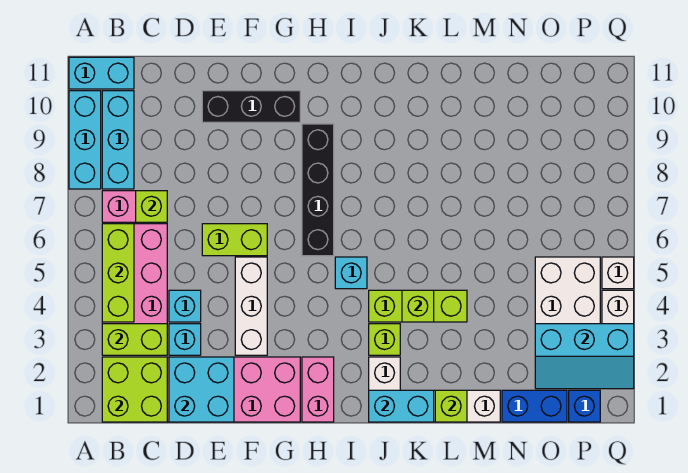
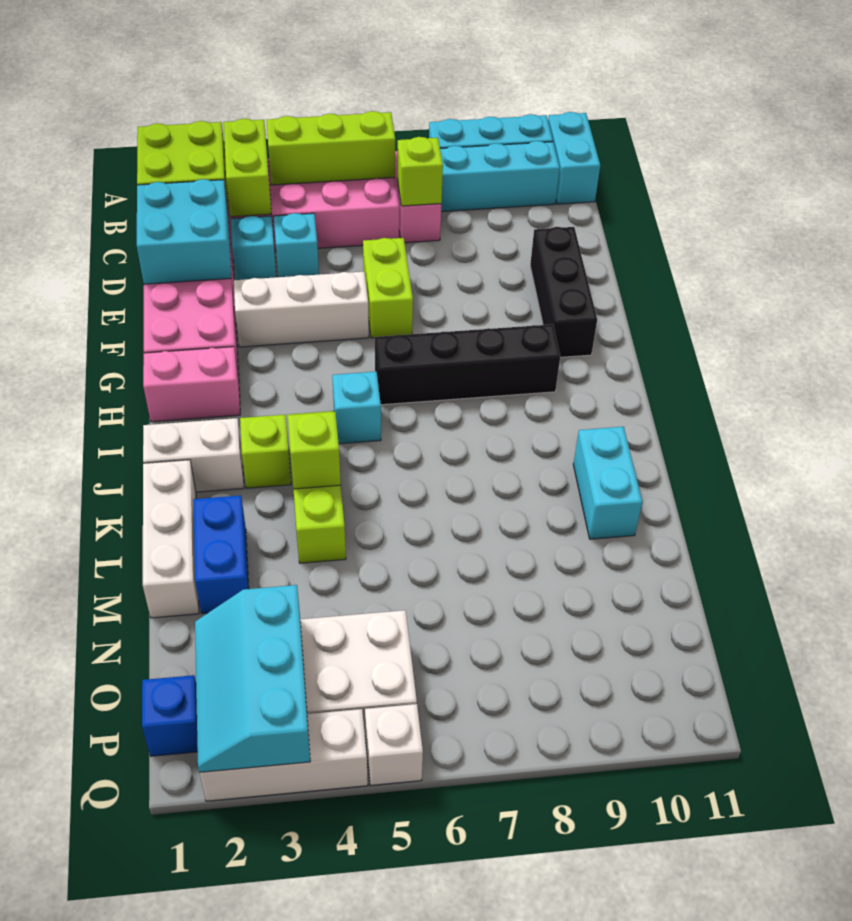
cyan brick J1:K1 level 2 -> cyan brick K10:L10 level 1
lime brick L1 level 2 -> none
blue brick N1:O1 level 1 -> blue brick L2:M2 level 1

